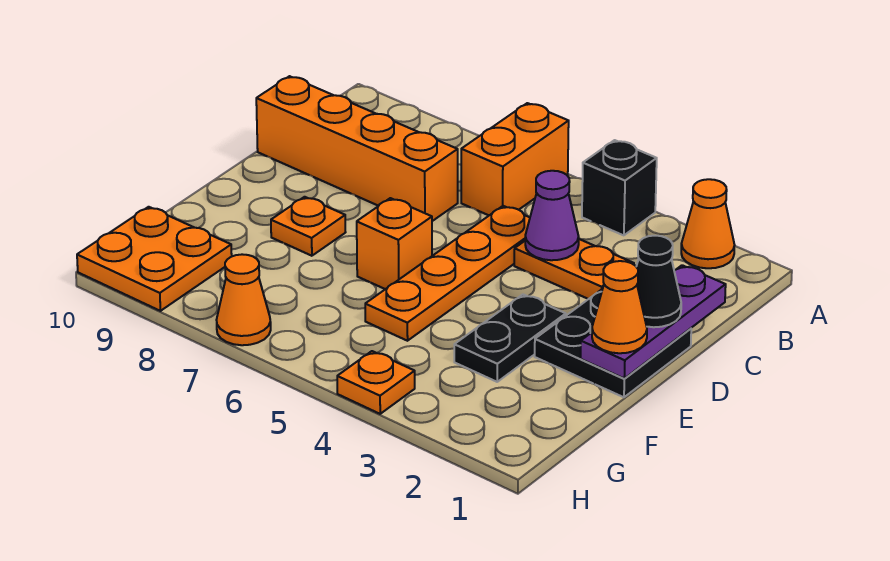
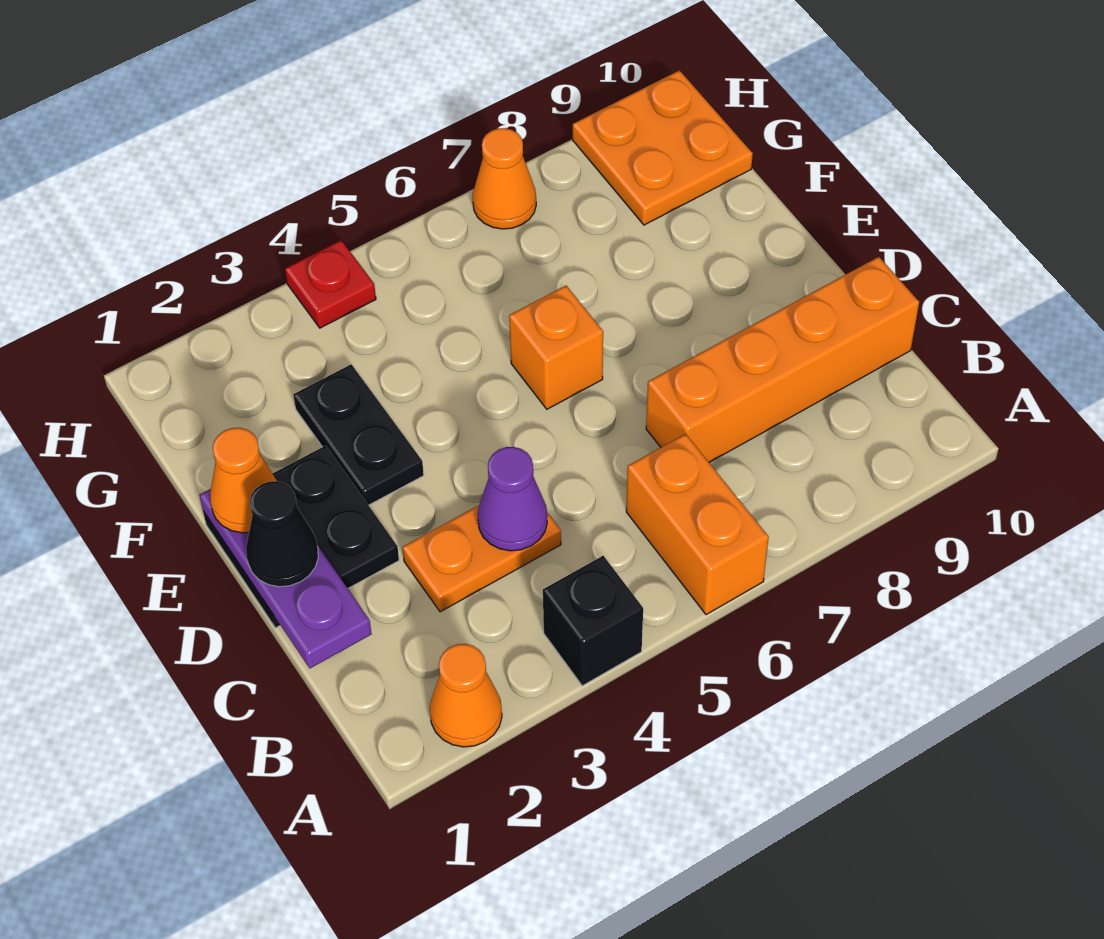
orange plate C5:F5 level 1 -> none
orange plate E8 level 1 -> none
orange plate H4 level 1 -> red plate H4 level 1

